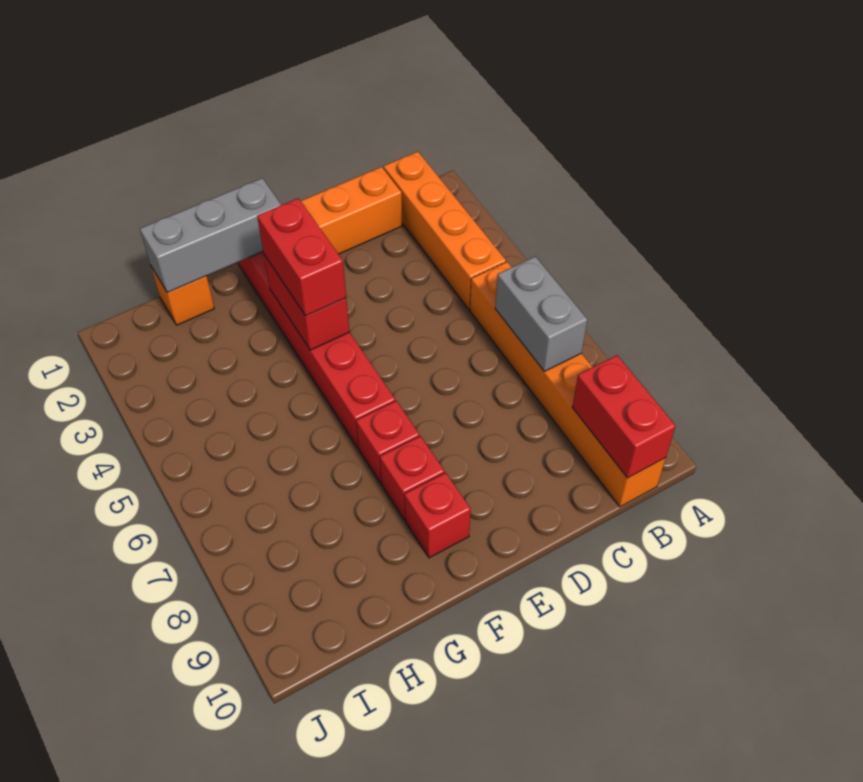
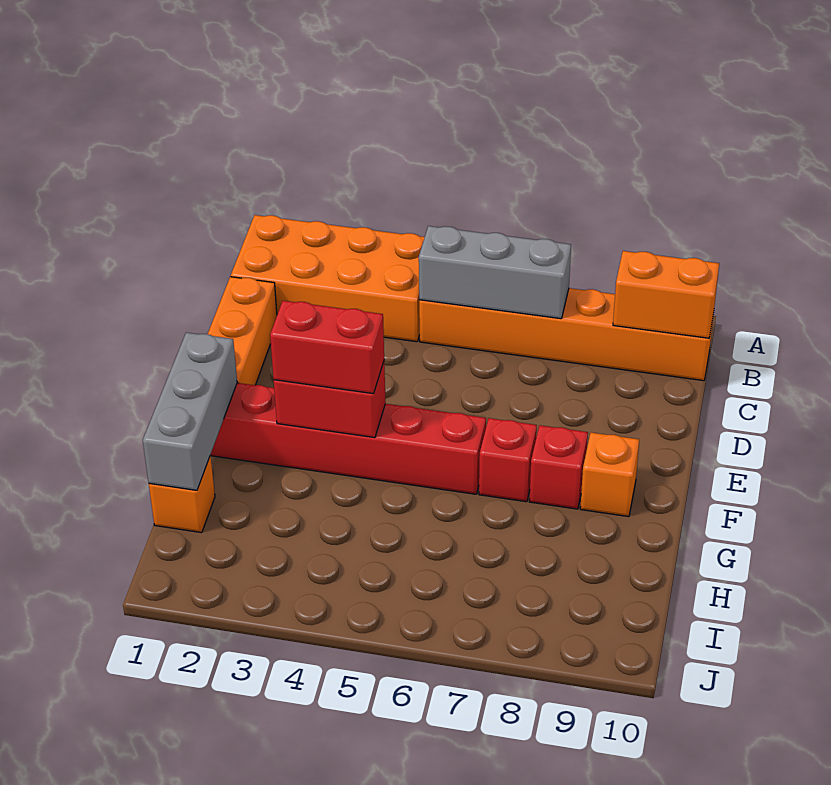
orange brick B1:B4 level 1 -> orange brick A1:B4 level 1
grey brick B6:B7 level 2 -> grey brick B5:B7 level 2
red brick B9:B10 level 2 -> orange brick B9:B10 level 2
red brick F9 level 1 -> orange brick F9 level 1

